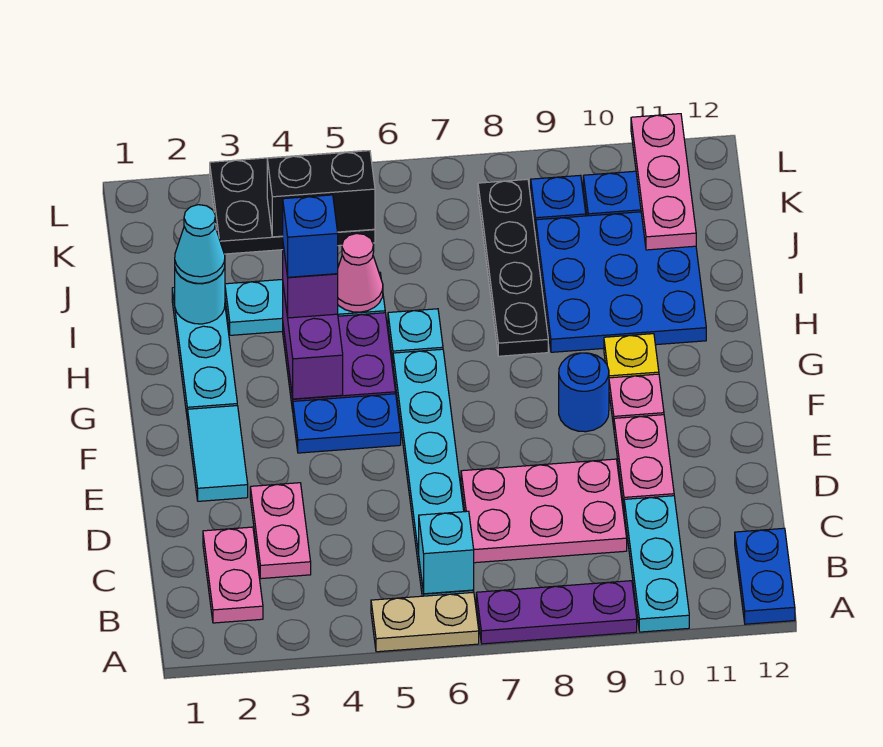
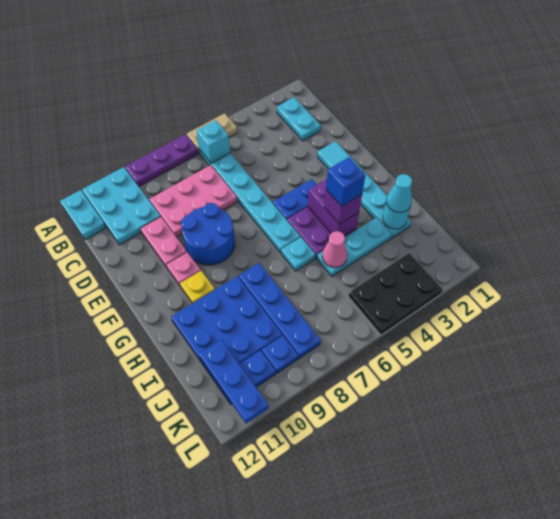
cyan plate A10:C10 level 1 -> cyan plate A10:C11 level 1
blue plate A12:B12 level 1 -> cyan plate A12:B12 level 1
pink plate B2:C2 level 1 -> cyan plate B2:C2 level 1
pink plate C3:D3 level 1 -> none
blue round brick F9 level 1 -> blue round brick E8:F9 level 1
black plate H8:K8 level 1 -> blue plate H8:K8 level 1
pink plate J11:L11 level 2 -> blue plate J11:L11 level 2
black brick K4:K5 level 2 -> none

